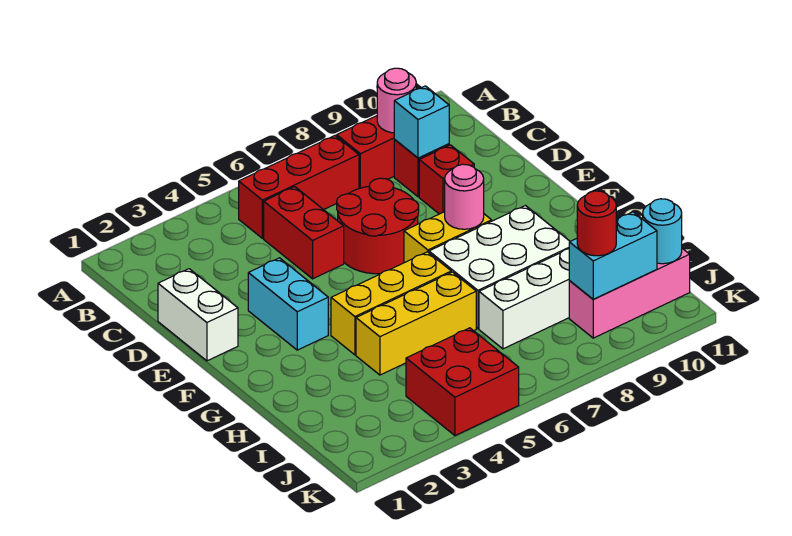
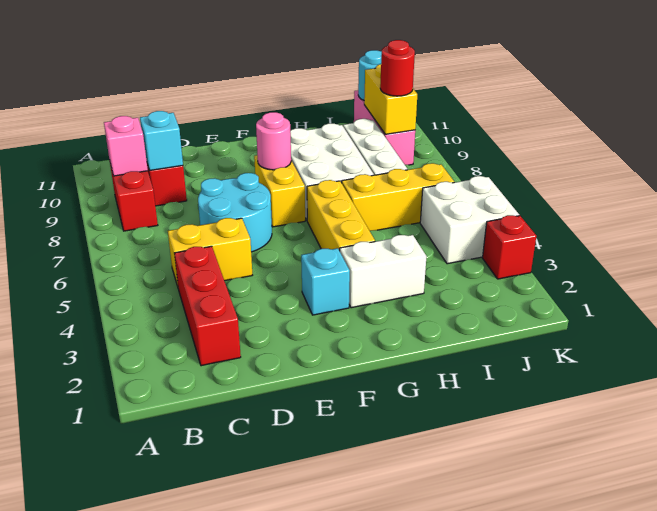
red brick B5:B7 level 1 -> red brick C2:C4 level 1
pink round brick B9 level 2 -> pink brick B9 level 2
red brick C5:D5 level 1 -> yellow brick C5:D5 level 1
white brick D1:E1 level 1 -> white brick G3:H3 level 1
red round brick D6:E7 level 1 -> cyan round brick D6:E7 level 1
red brick D9 level 1 -> red brick K3 level 1
cyan brick E3:F3 level 1 -> cyan brick F3 level 1
yellow brick H4:H6 level 1 -> yellow brick H6:J6 level 1
red brick J4:K5 level 1 -> white brick J4:K5 level 1
cyan brick J9:J10 level 2 -> yellow brick J9:J10 level 2

